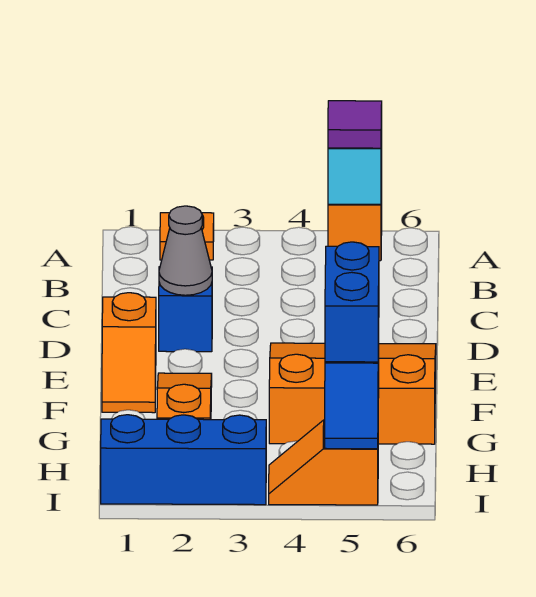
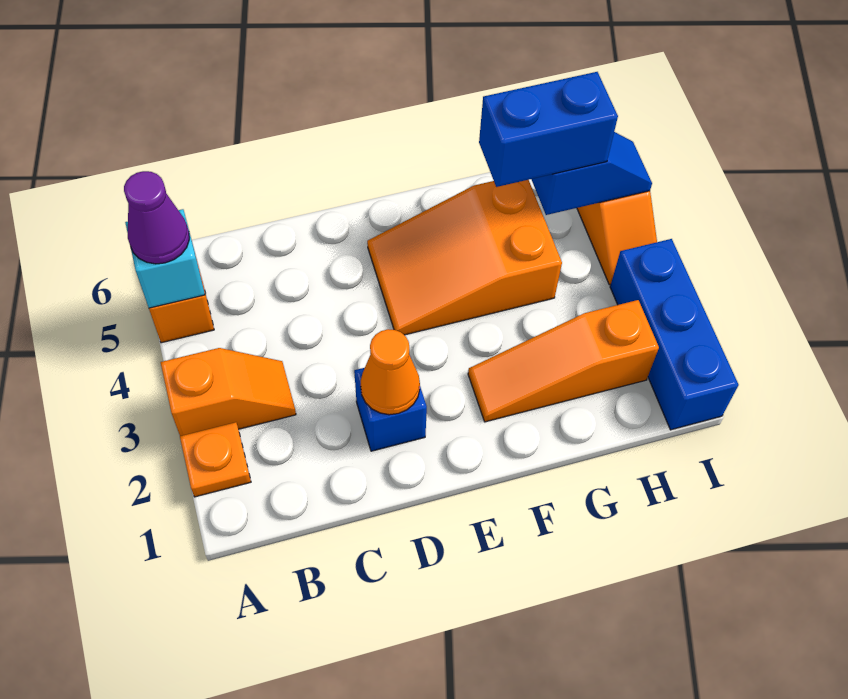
purple tile A5 level 3 -> purple cone A5 level 3
grey cone D2 level 2 -> orange cone D2 level 2
orange slope E1:F1 level 1 top E -> orange slope A3:B3 level 1 top A
orange slope E4:G6 level 1 top G -> orange slope E4:G5 level 1 top G

